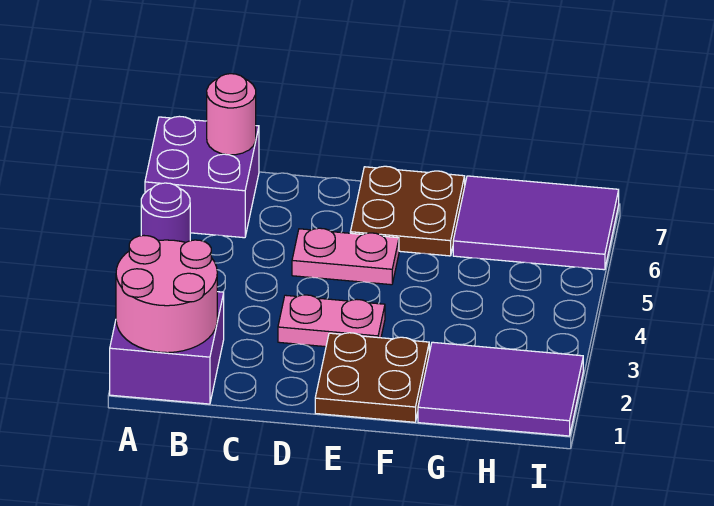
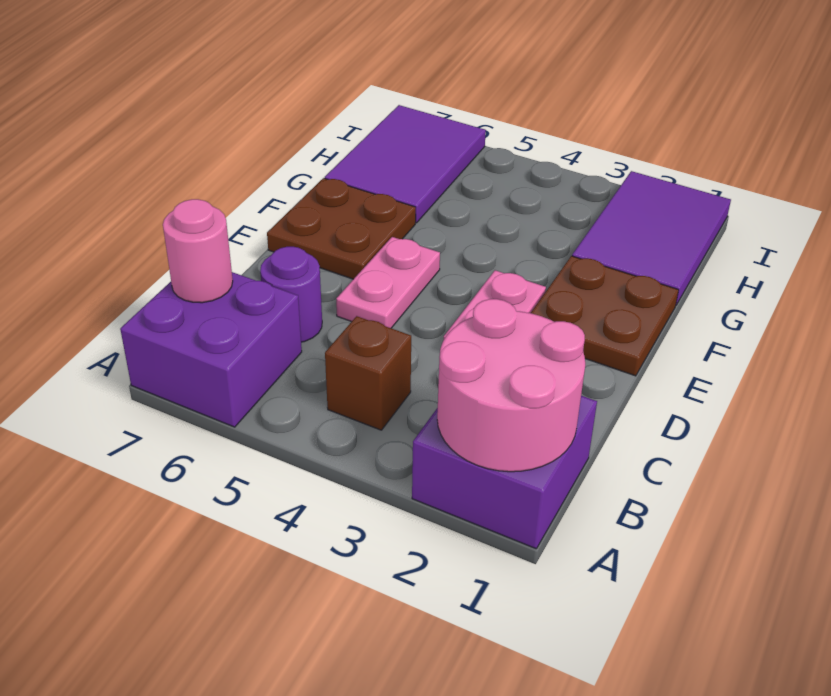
purple round brick A5 level 1 -> purple round brick C6 level 1
none -> brown brick B4 level 1

